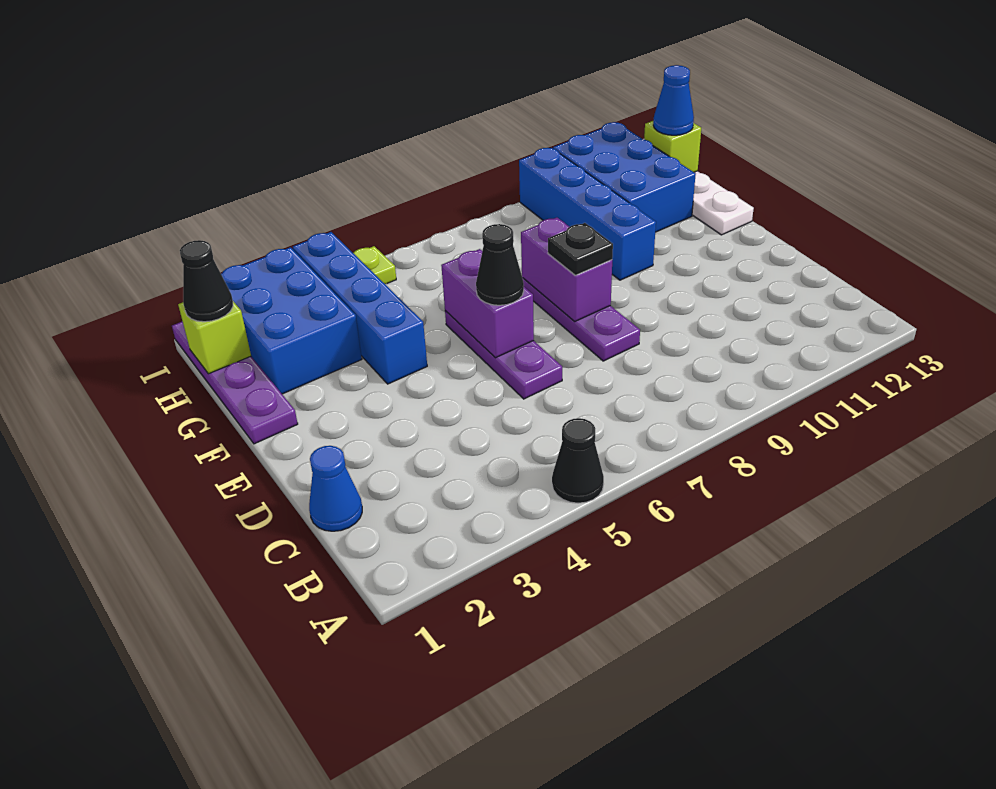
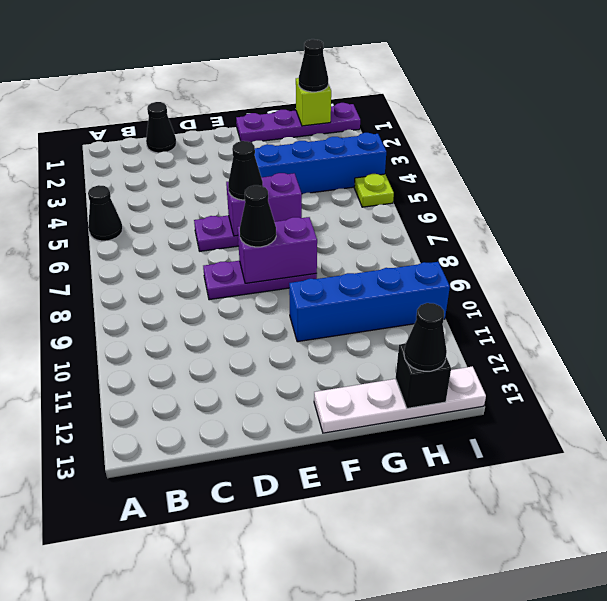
blue cone C1 level 1 -> black cone C1 level 1
black plate E8 level 3 -> black cone E8 level 3
blue brick G2:I3 level 1 -> none
blue brick G11:I12 level 1 -> none
lime brick H13 level 2 -> black brick H13 level 2
blue cone H13 level 3 -> black cone H13 level 3

